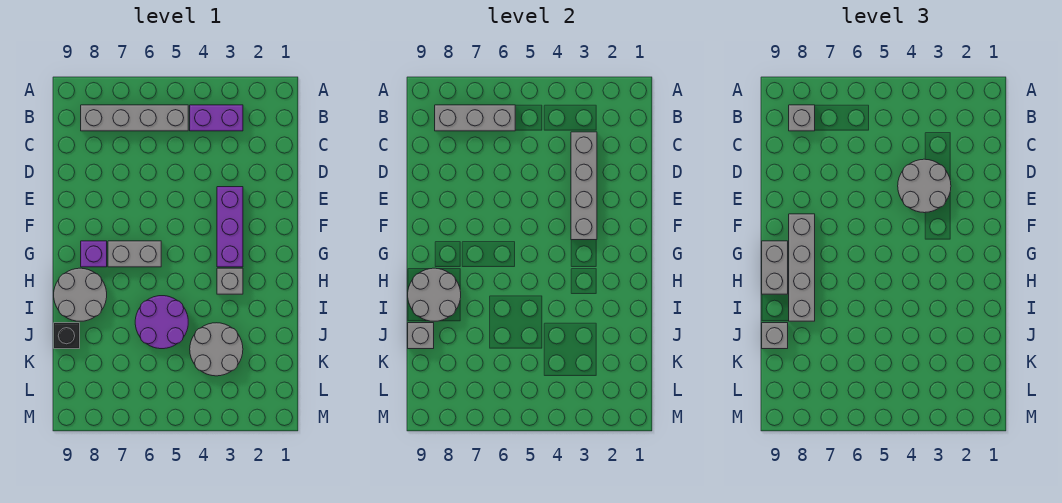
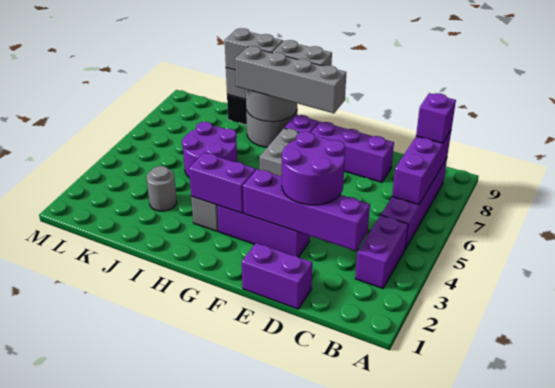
grey brick B5:B8 level 1 -> purple brick B5:B8 level 1
grey brick B6:B8 level 2 -> purple brick B6:B8 level 2
grey brick B8 level 3 -> purple brick B8 level 3
grey brick C3:F3 level 2 -> purple brick C3:F3 level 2
none -> purple brick D1:E1 level 1
grey round brick D3:E4 level 3 -> purple round brick D3:E4 level 3
none -> purple brick D8:F8 level 1
none -> purple brick G3:H3 level 2
grey round brick J3:K4 level 1 -> grey round brick J3 level 1
grey brick J9 level 3 -> grey brick I9:J9 level 3

